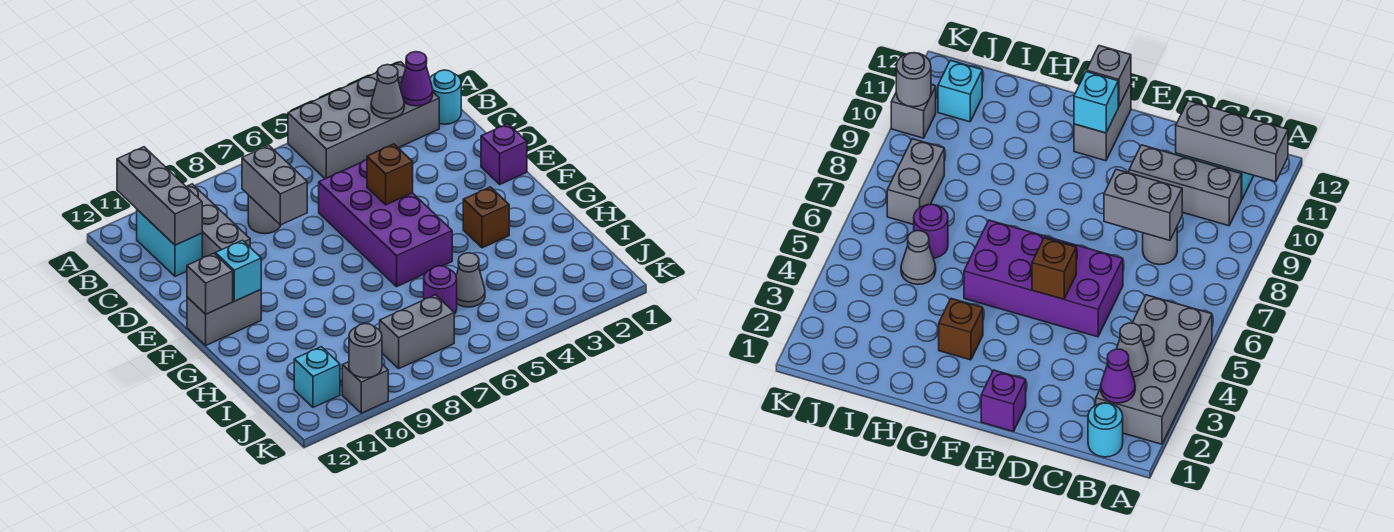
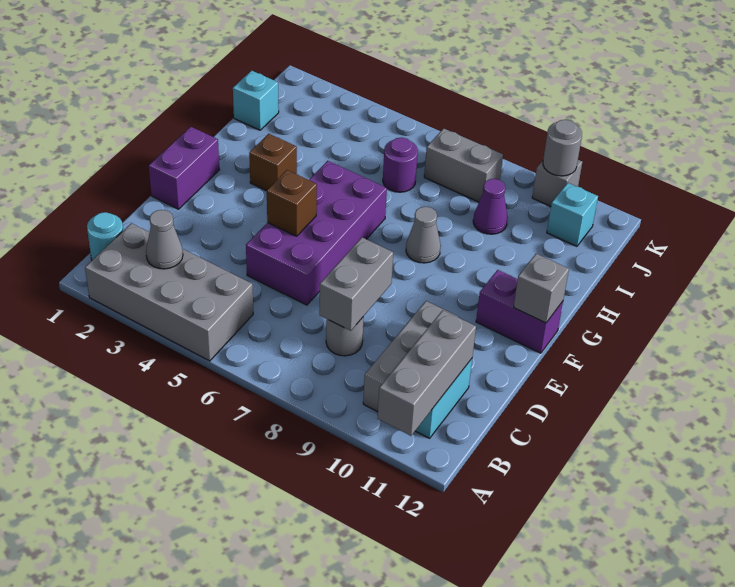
purple cone B2 level 2 -> purple cone I9 level 1
purple brick E1 level 1 -> purple brick E1:F1 level 1
grey brick F11:F12 level 1 -> purple brick F11:F12 level 1
cyan brick F11 level 2 -> cyan brick I1 level 1
grey cone I5 level 1 -> grey cone G8 level 1

